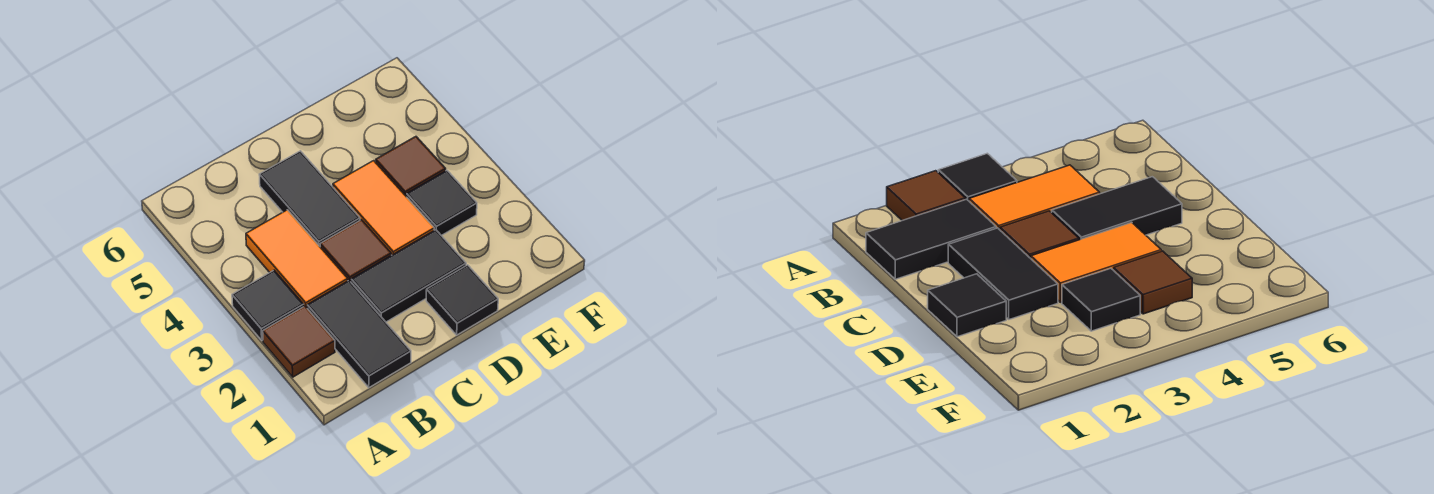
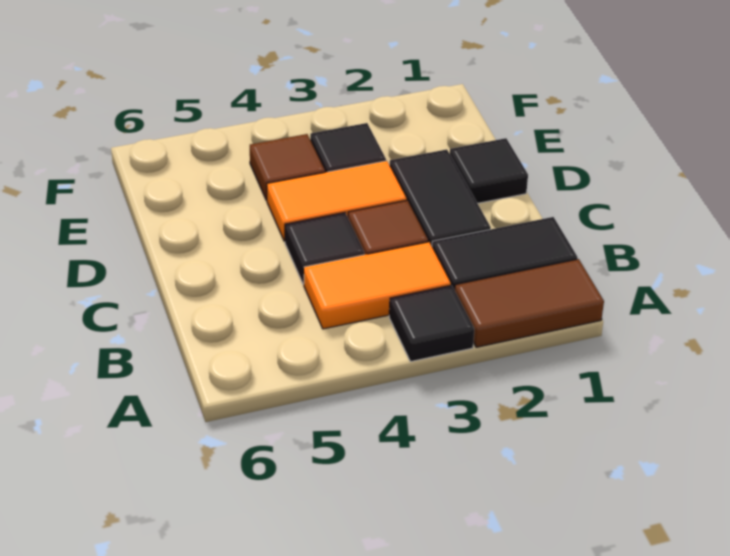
brown tile A2 level 1 -> brown tile A1:A2 level 1
black tile C4:C5 level 1 -> black tile C4 level 1

